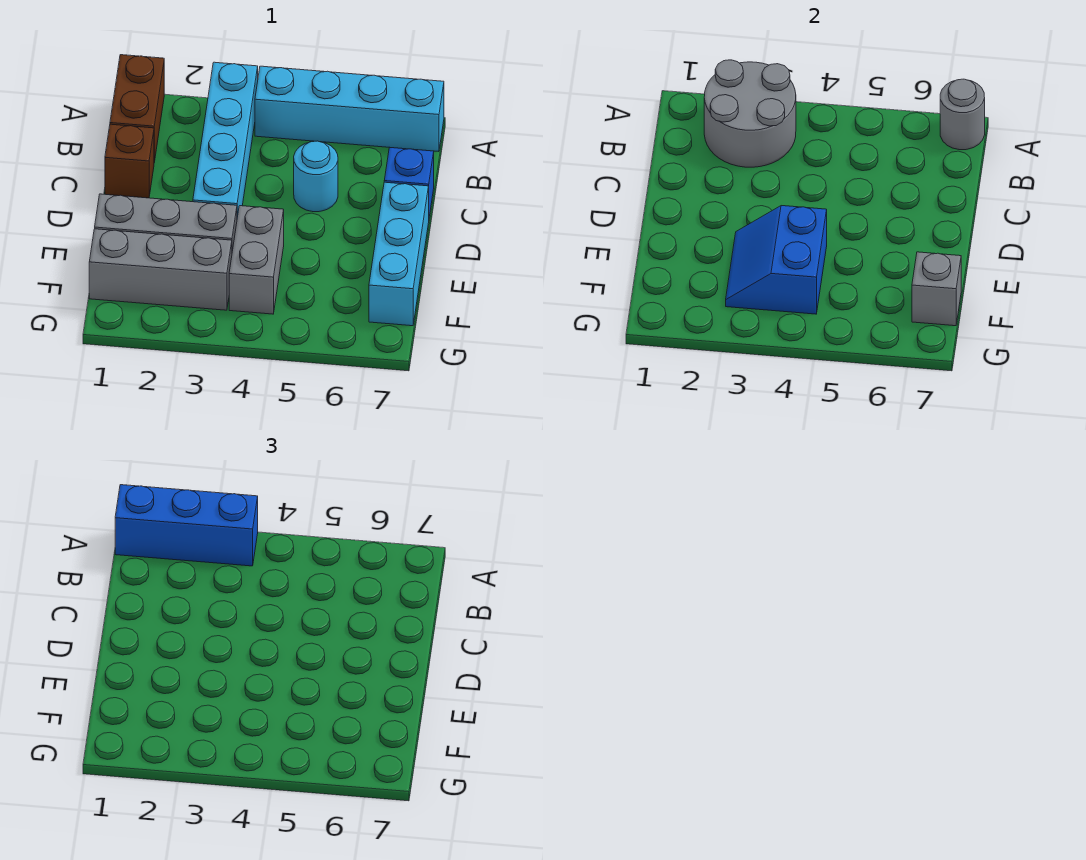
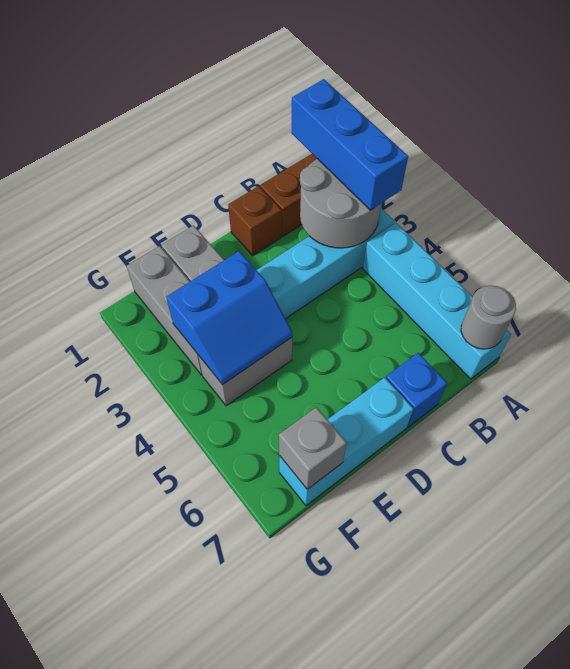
cyan round brick C5 level 1 -> none
blue slope E3:F4 level 2 top 4 -> blue slope E3:F4 level 2 top 3

